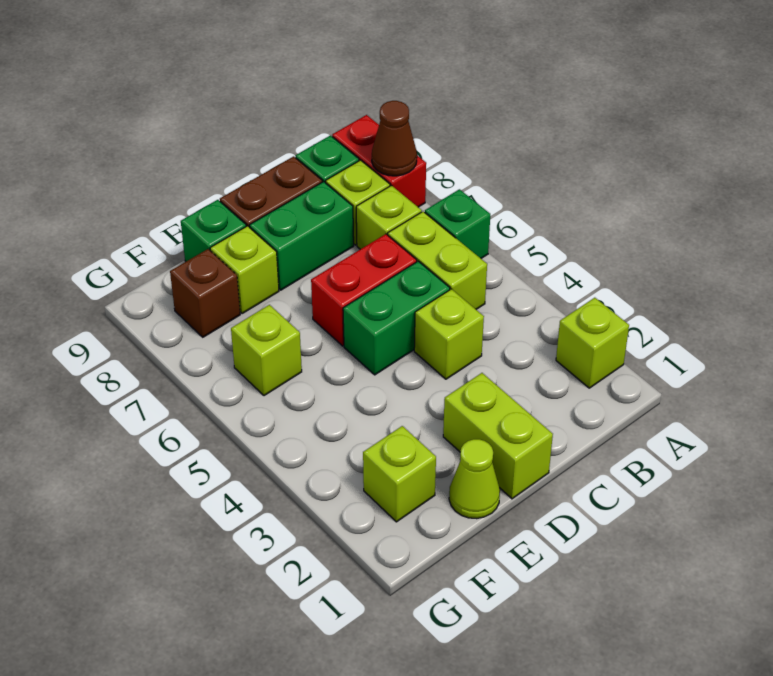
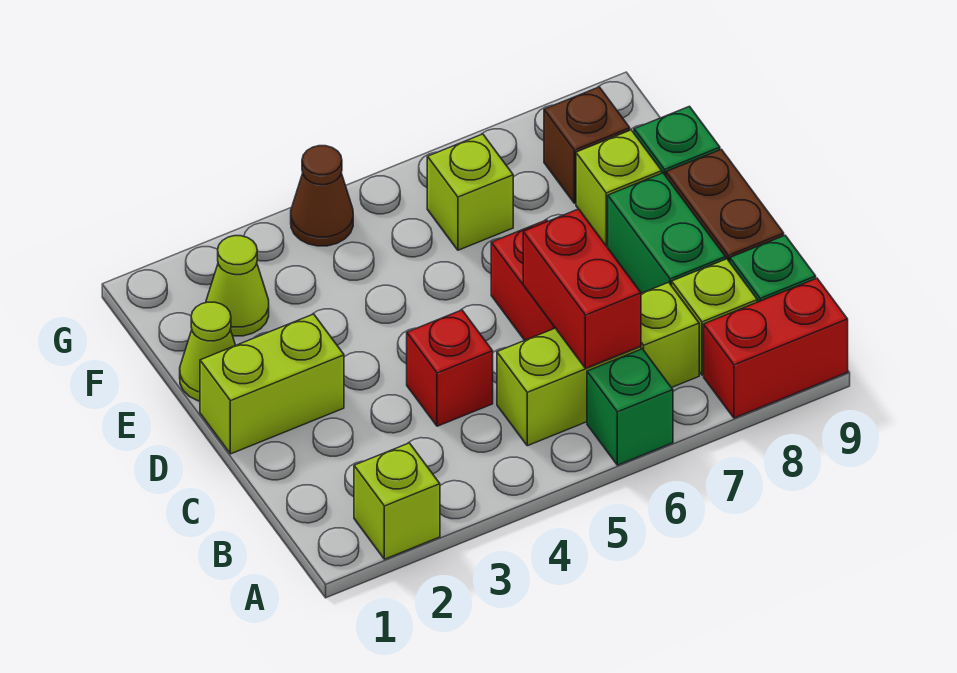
brown cone A8 level 2 -> brown cone G4 level 1
none -> red brick B6:C6 level 2
lime brick C4 level 1 -> red brick C4 level 1
green brick C5:D5 level 1 -> none
lime brick F2 level 1 -> lime cone F2 level 1

